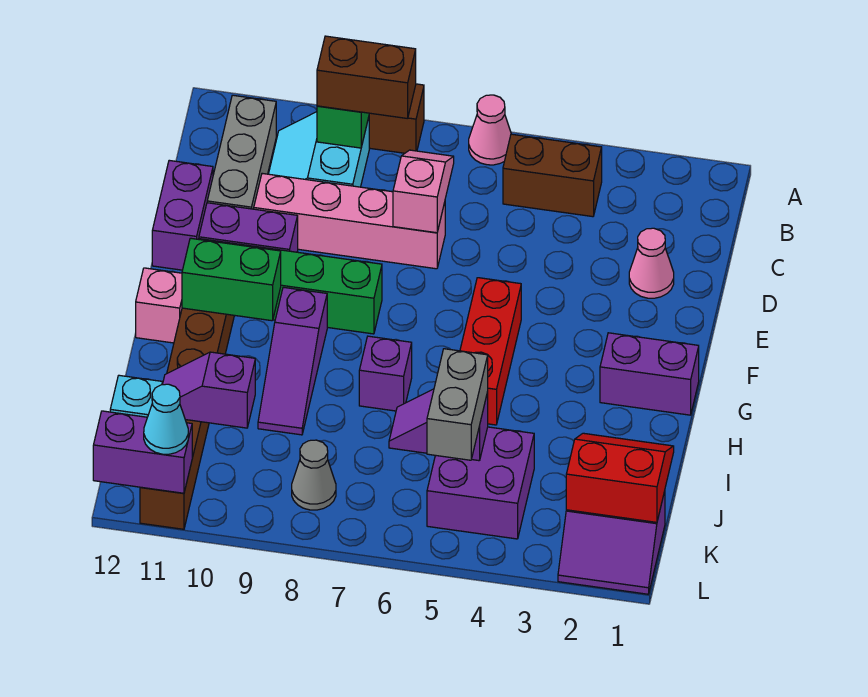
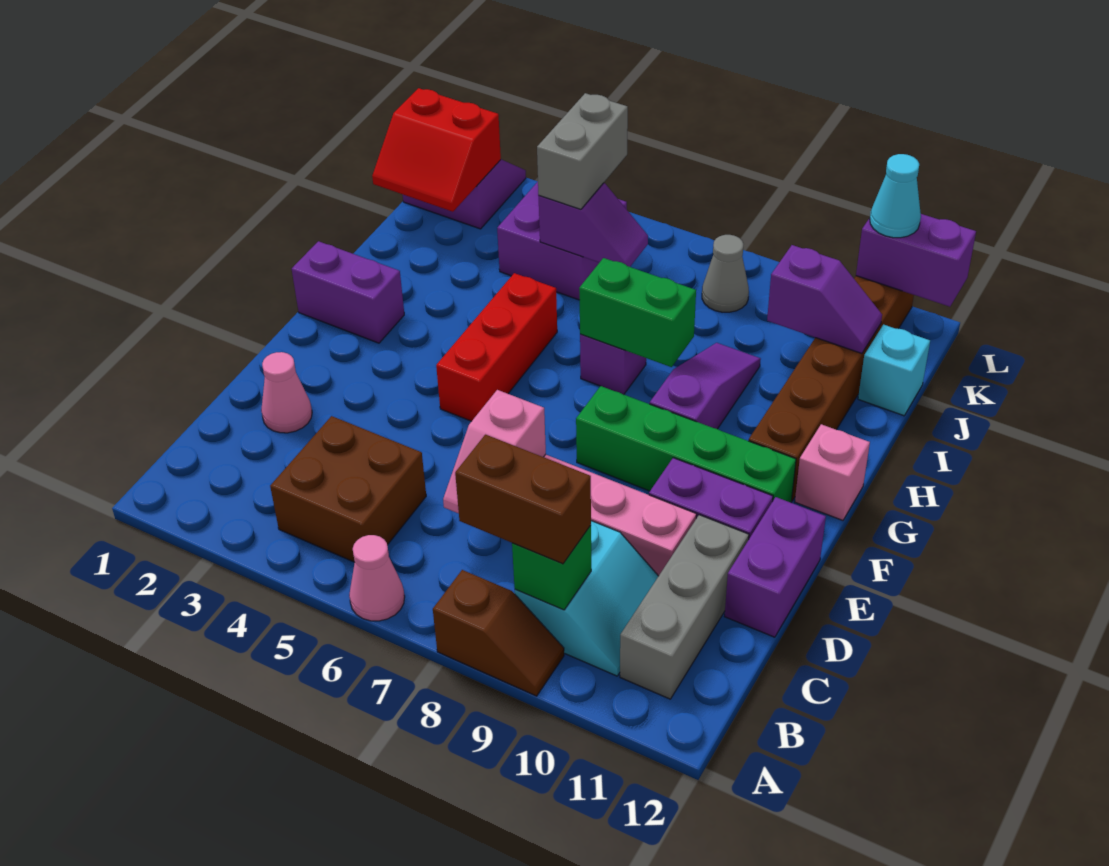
brown brick B4:B5 level 1 -> brown brick B4:C5 level 1
green brick G10:G11 level 2 -> green brick H7:H8 level 2

